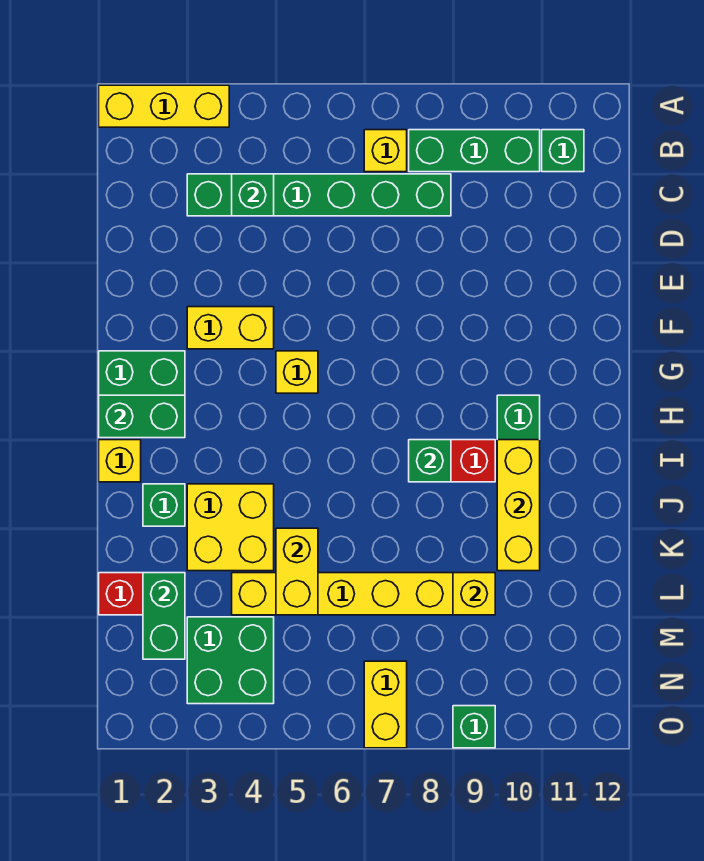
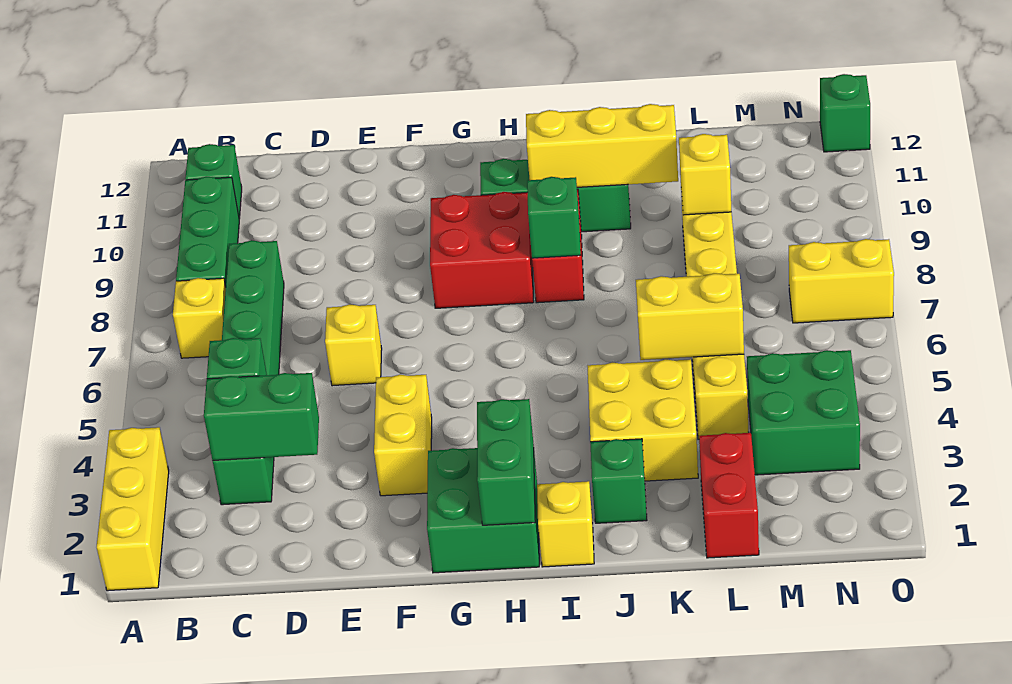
yellow brick G5 level 1 -> yellow brick E6 level 1
none -> red brick G8:H9 level 1
green brick L2:M2 level 2 -> green brick C3:D3 level 2
green brick O9 level 1 -> green brick O12 level 1

